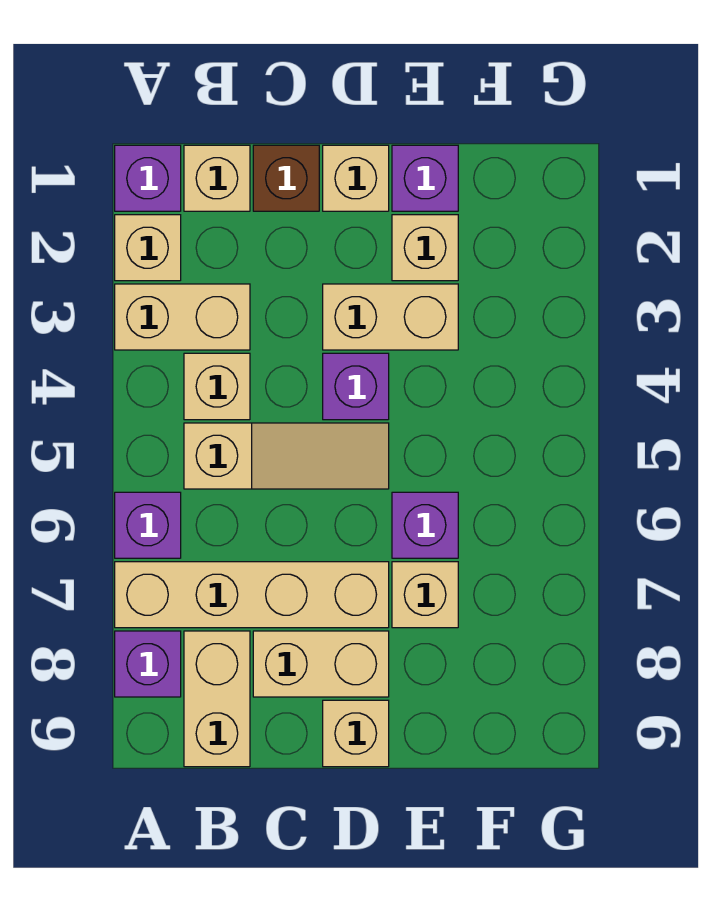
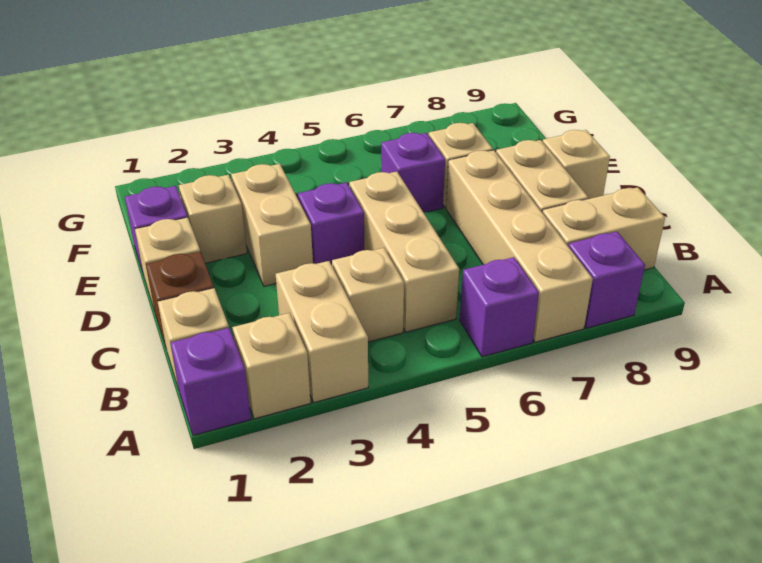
tan slope B5:D5 level 1 top B -> tan brick B5:D5 level 1

